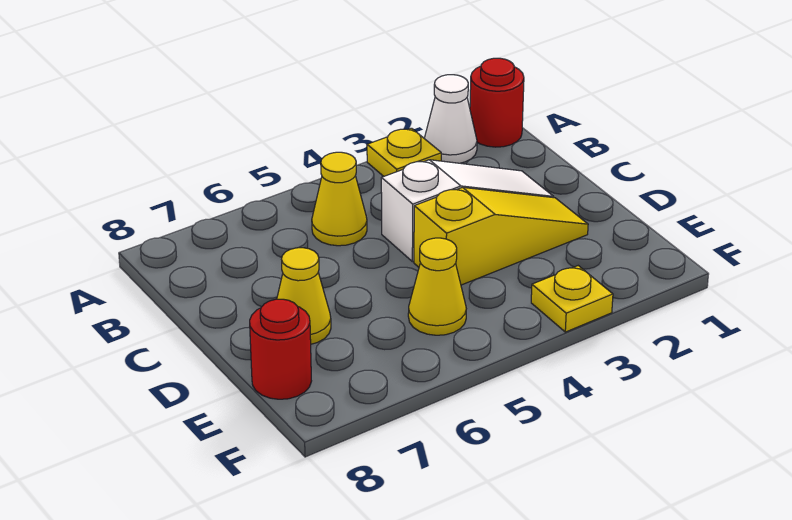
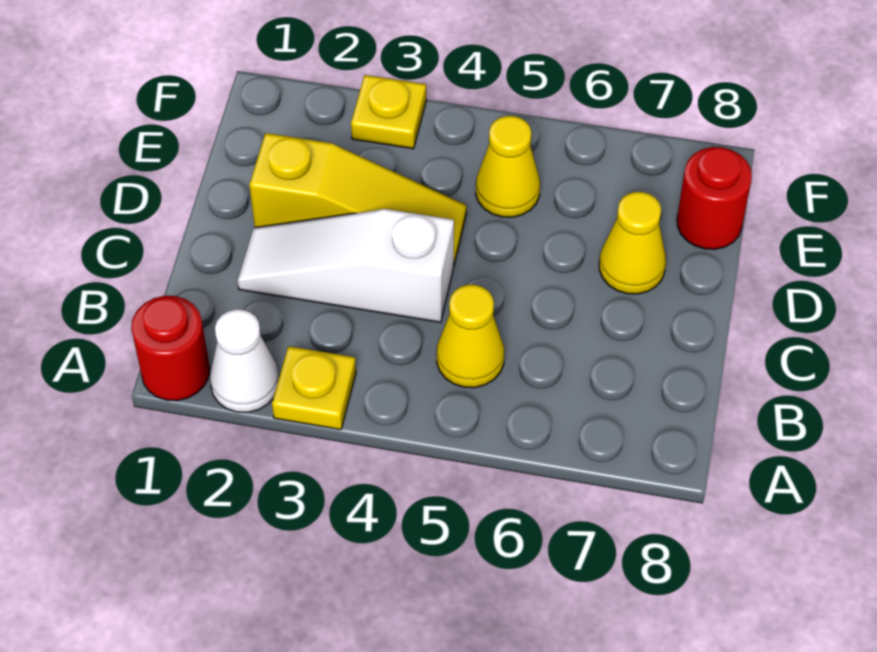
yellow slope D2:D4 level 1 top 4 -> yellow slope D2:D4 level 1 top 2

